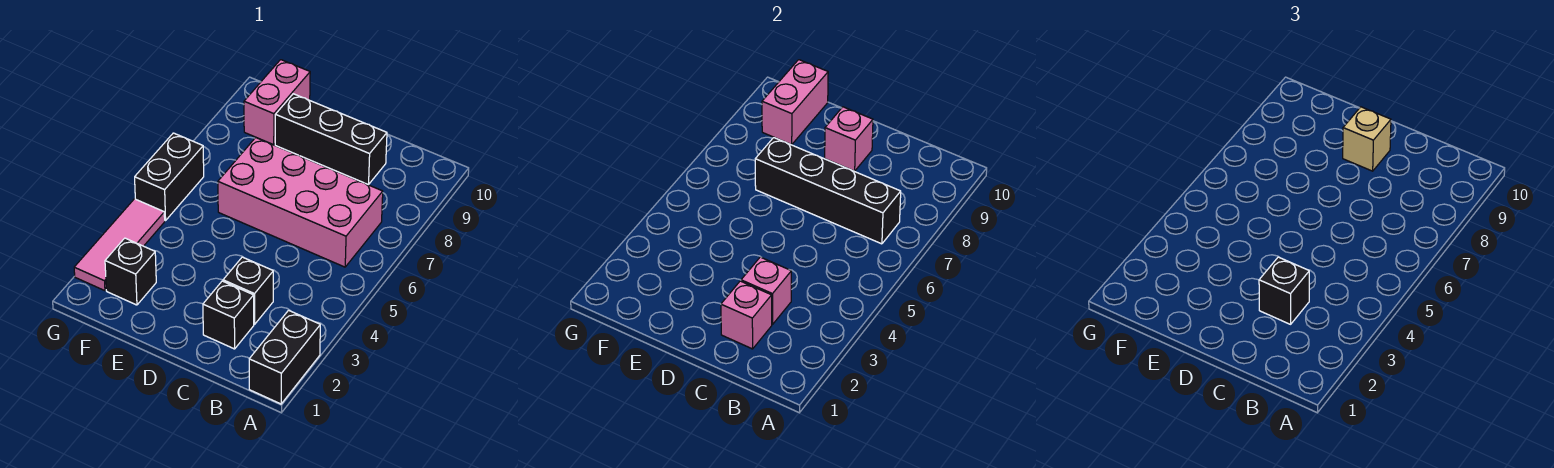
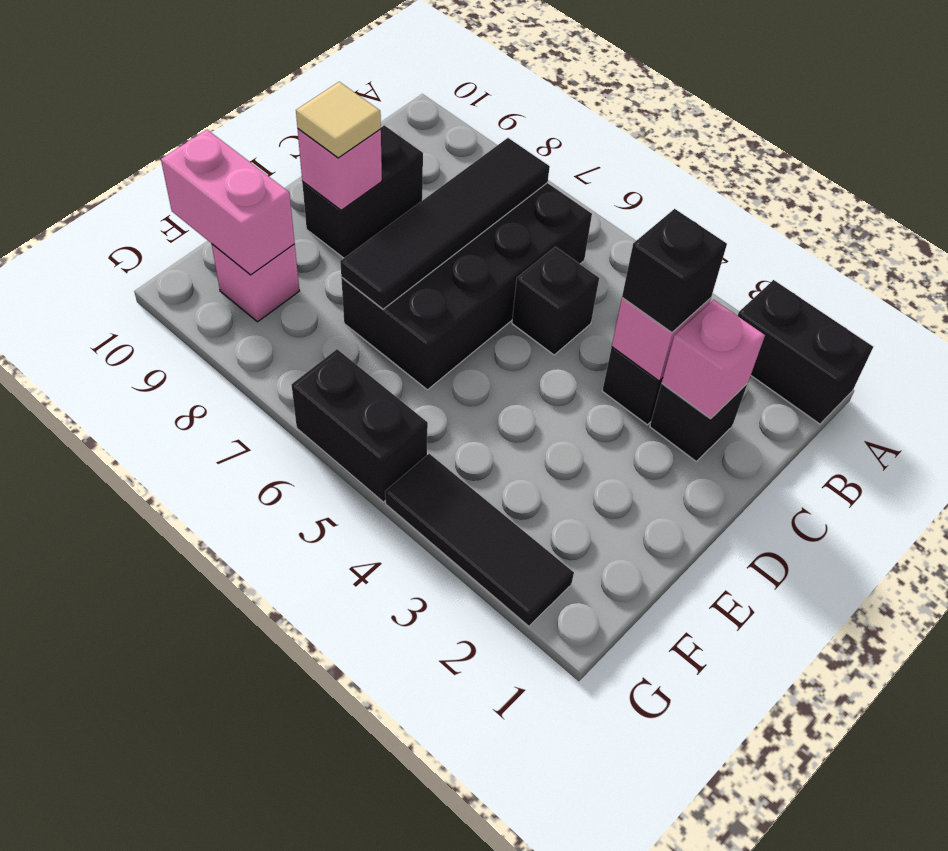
pink brick B6:E7 level 1 -> black brick B6:E7 level 1
black brick B7:E7 level 2 -> black tile B7:E7 level 2
black brick C9:E9 level 1 -> black brick C9:D9 level 1
tan brick D9 level 3 -> tan tile D9 level 3
black brick F2 level 1 -> black brick C5 level 1
pink brick F9:F10 level 1 -> pink brick F9 level 1
pink tile G2:G4 level 1 -> black tile G2:G4 level 1

